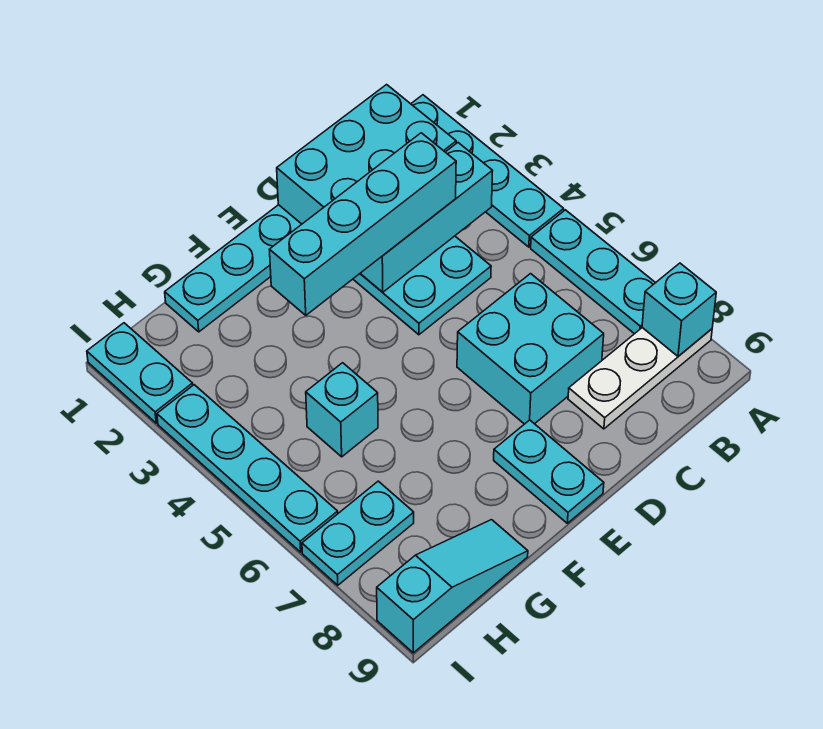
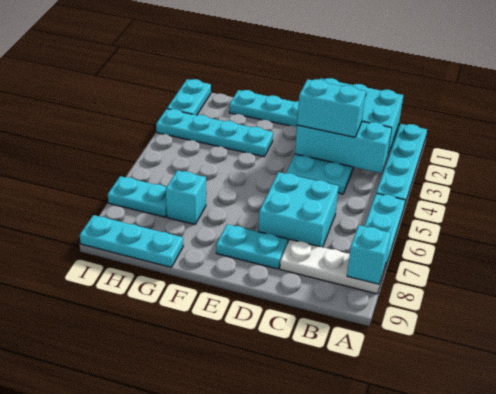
cyan brick C3:F3 level 3 -> cyan brick C3:D3 level 3
cyan plate E8:E9 level 1 -> cyan plate D8:E8 level 1
cyan brick G5 level 1 -> cyan brick G7 level 1
cyan slope G9:I9 level 1 top I -> cyan plate G9:I9 level 1
cyan plate I3:I6 level 1 -> cyan plate F3:I3 level 1

